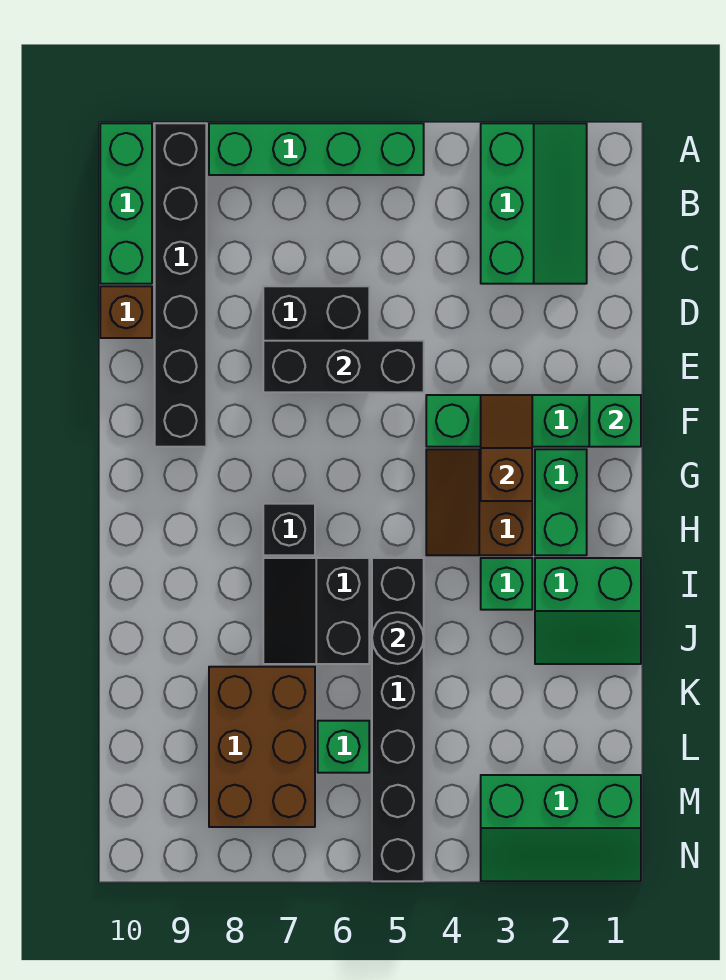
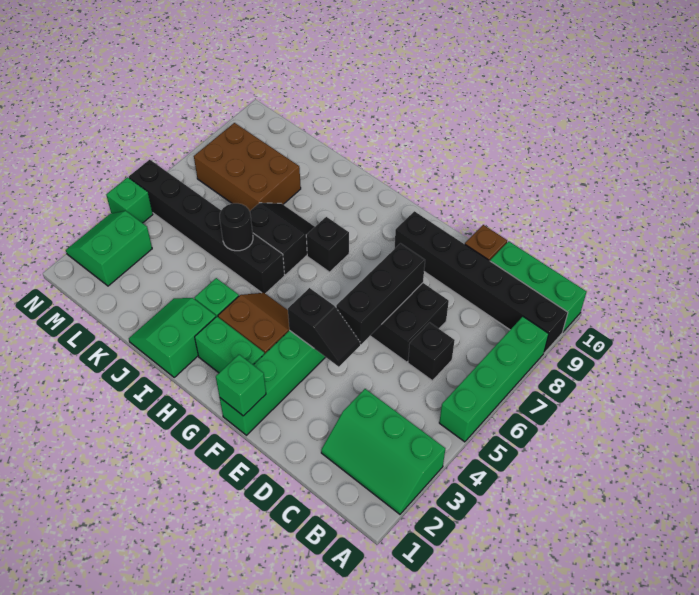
none -> black brick C6 level 1
none -> black slope E4:F4 level 2 top F
brown slope F3:G3 level 2 top G -> none
green brick L6 level 1 -> green brick N4 level 1
green slope M1:N3 level 1 top M -> green slope M2:N3 level 1 top M

